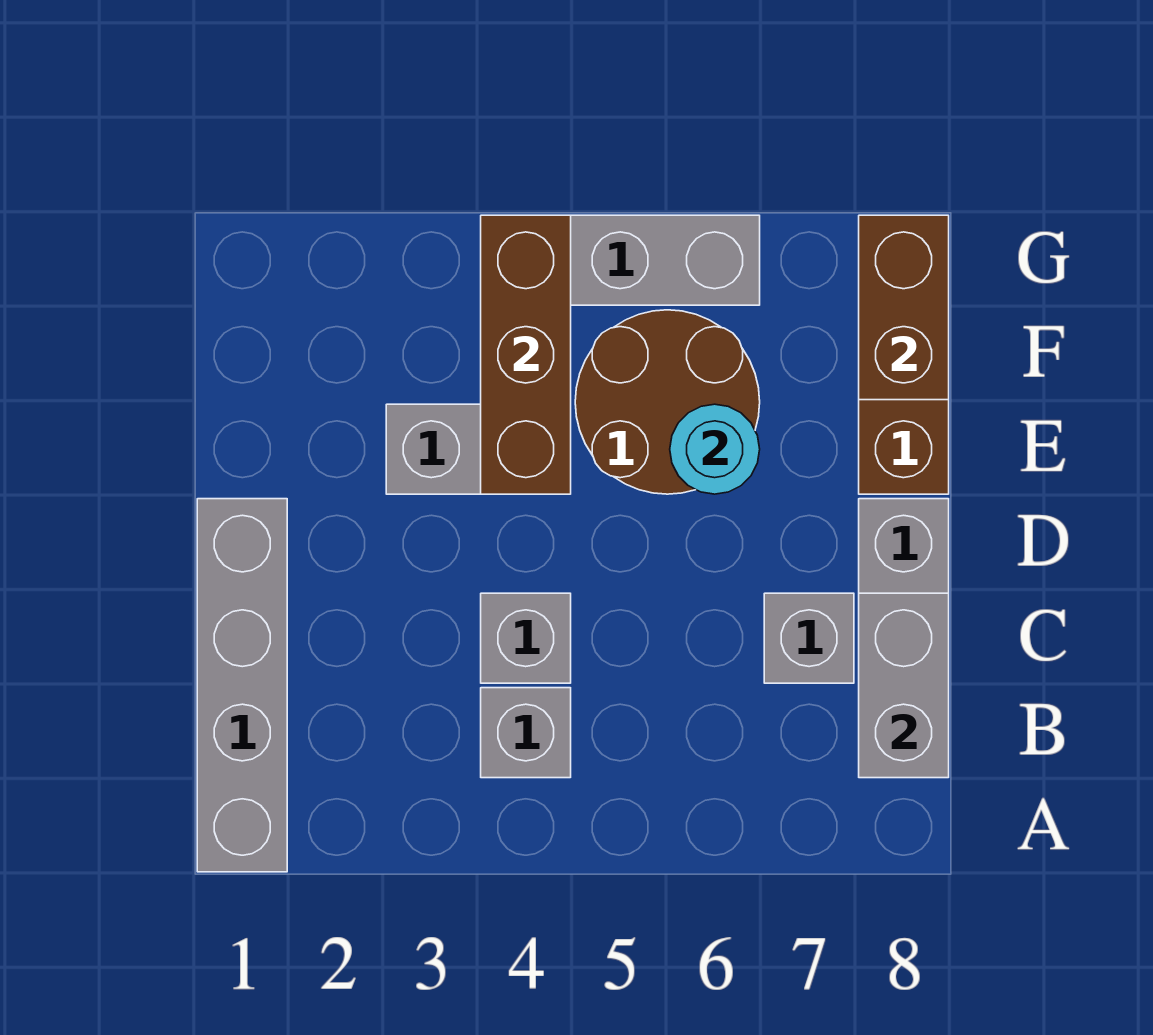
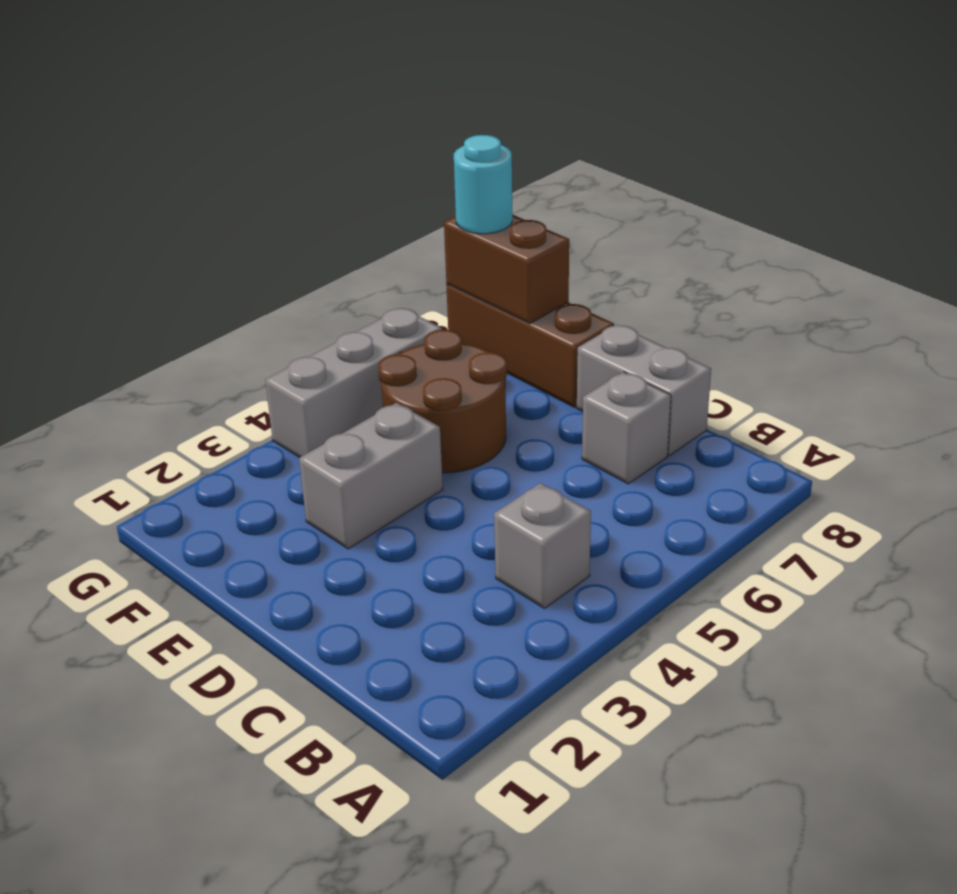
grey brick A1:D1 level 1 -> none
grey brick B8:C8 level 2 -> none
grey brick C4 level 1 -> none
brown brick E4:G4 level 2 -> none
cyan round brick E6 level 2 -> cyan round brick G8 level 3

